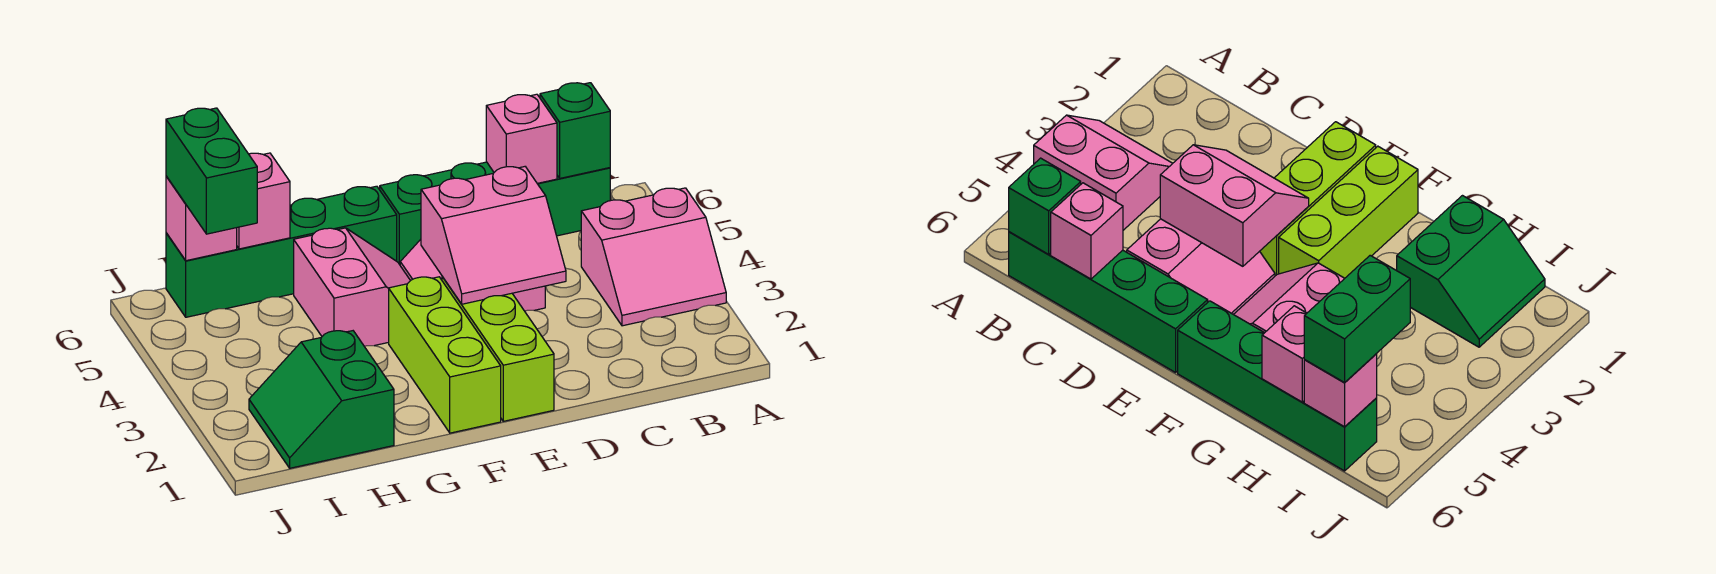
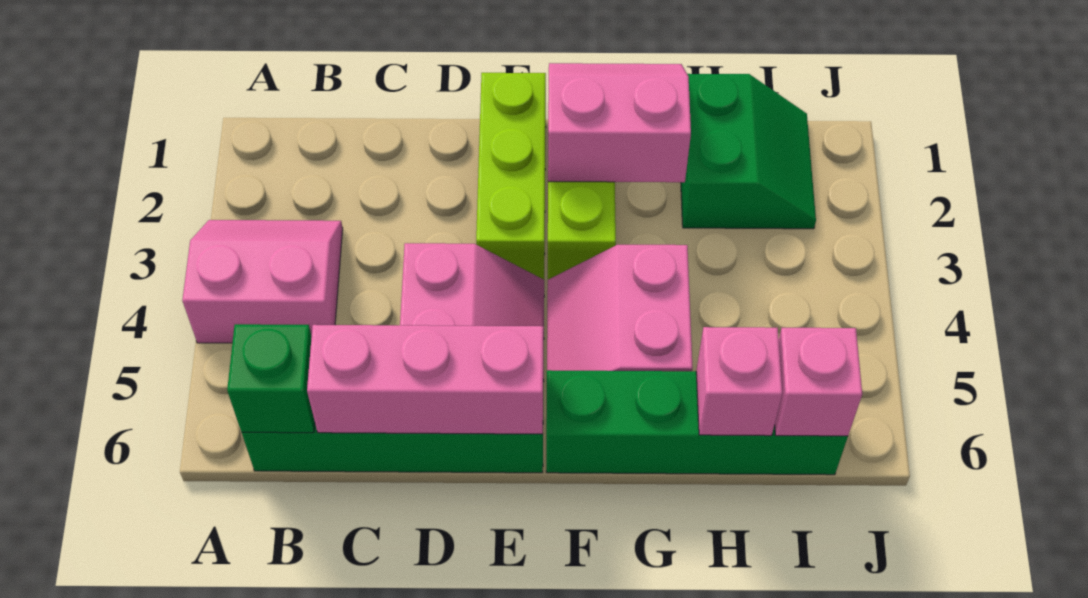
pink brick C6 level 2 -> pink brick C6:E6 level 2
pink slope D3:E4 level 2 top 4 -> pink slope F1:G2 level 2 top 2
green brick I5:I6 level 3 -> none

